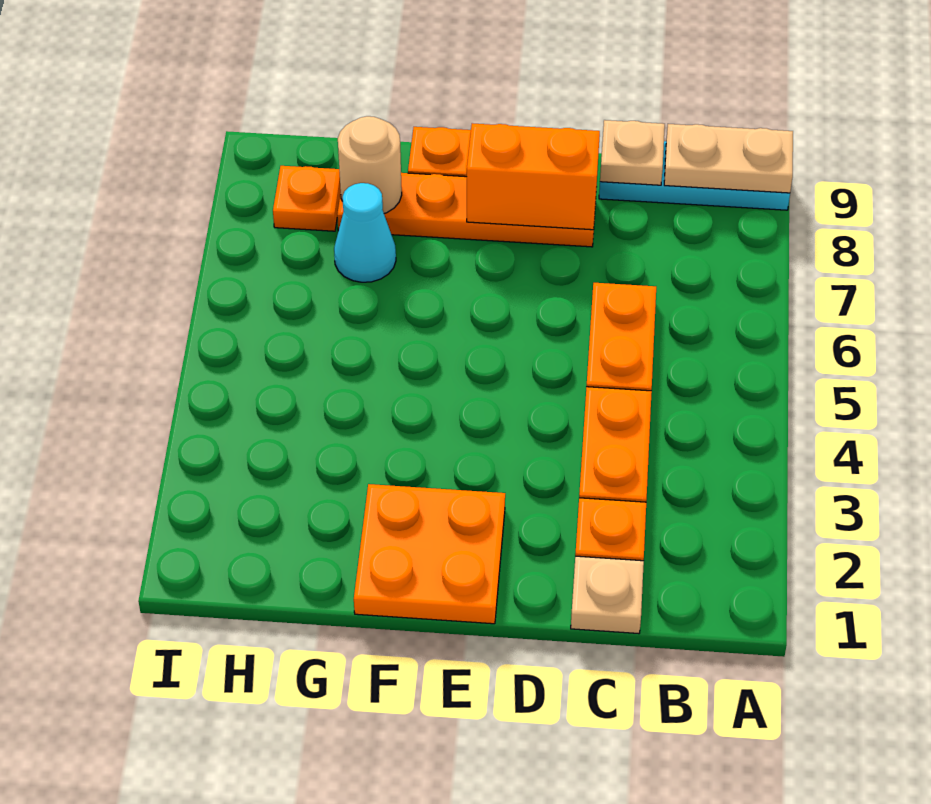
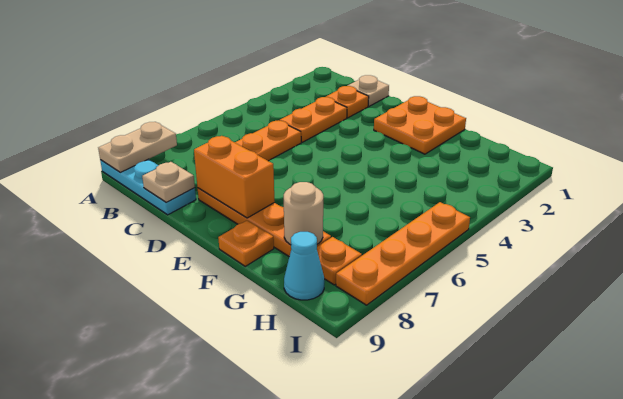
tan plate A9:B9 level 2 -> tan plate A8:A9 level 2
cyan cone G7 level 1 -> cyan cone H9 level 1
none -> orange plate I5:I8 level 1

